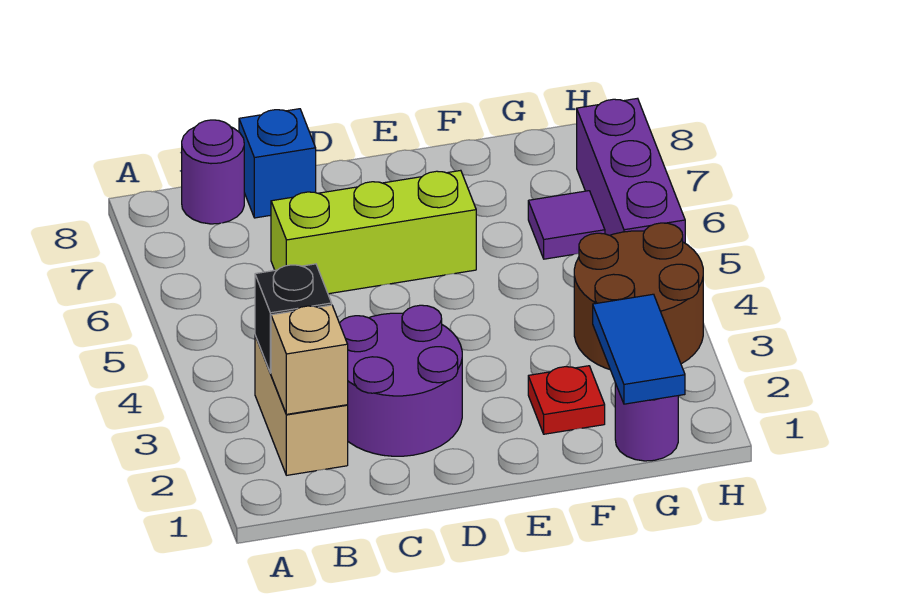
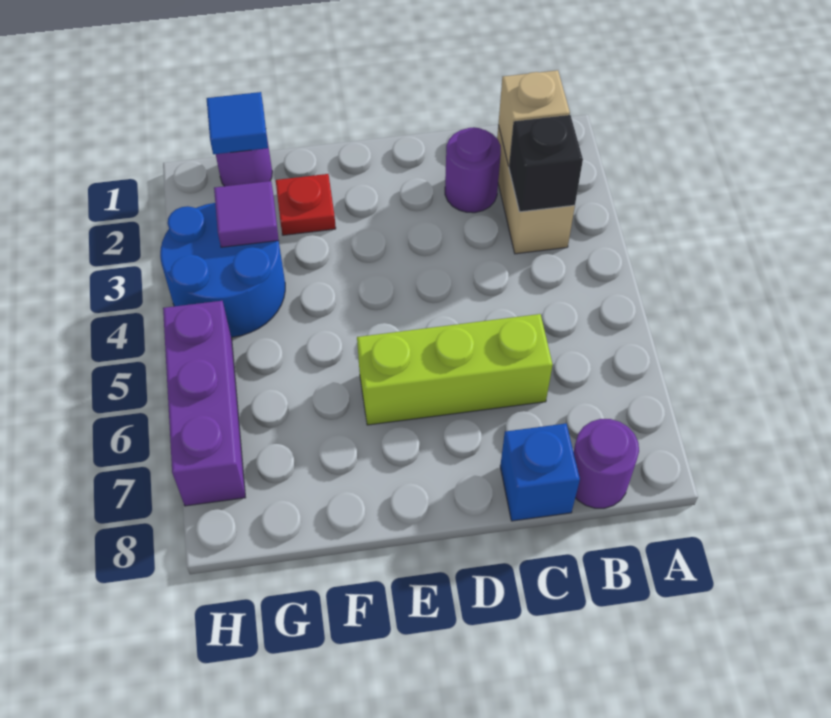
purple round brick C2:D3 level 1 -> purple round brick C2 level 1
blue tile G1:G2 level 2 -> blue tile G1 level 2
brown round brick G3:H4 level 1 -> blue round brick G3:H4 level 1
purple tile G6 level 1 -> purple tile G3 level 2

